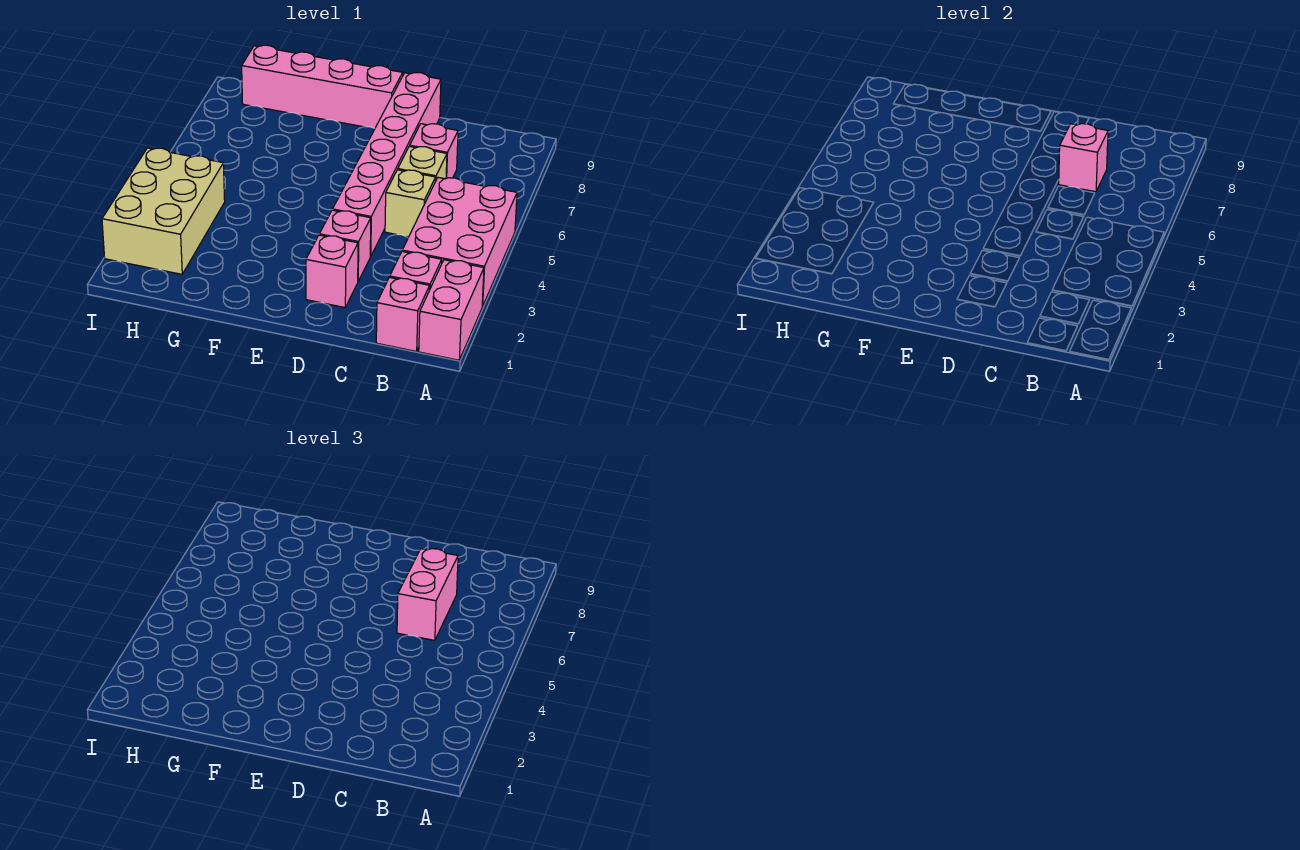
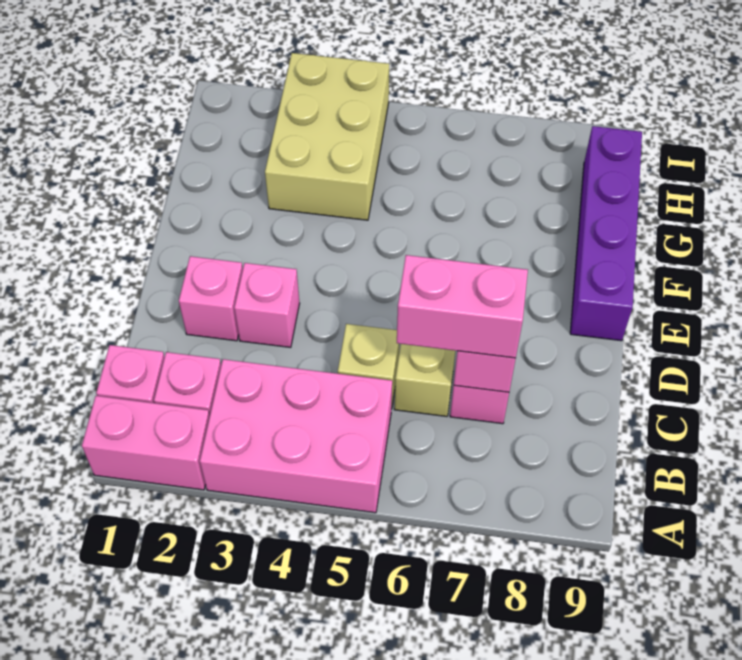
pink brick D4:D9 level 1 -> none
pink brick E9:H9 level 1 -> purple brick E9:H9 level 1
tan brick H2:I4 level 1 -> tan brick G3:I4 level 1

